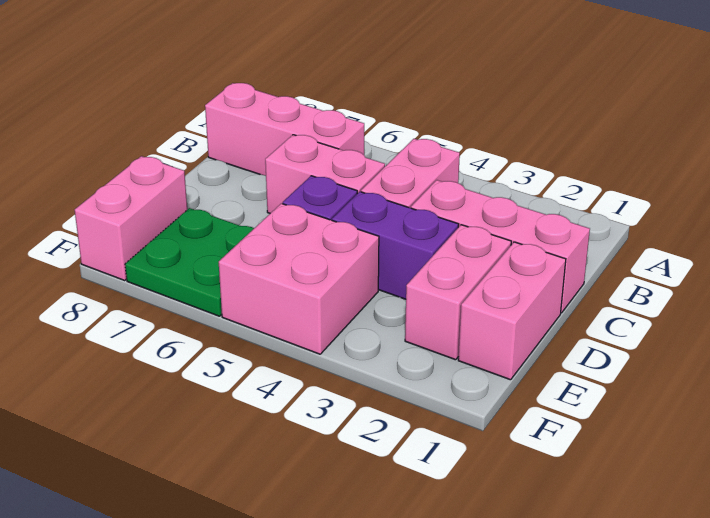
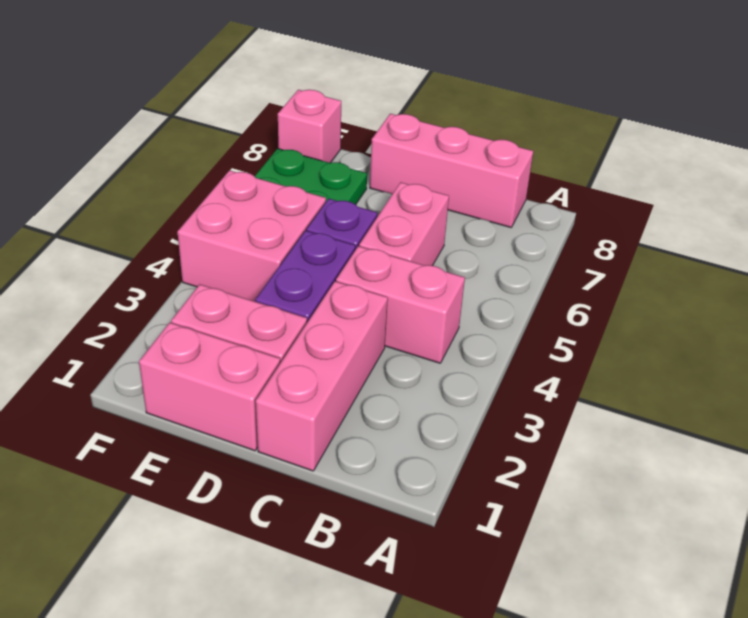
pink brick B6:B8 level 1 -> pink brick B8:D8 level 1
pink brick E8:F8 level 1 -> pink brick F8 level 1

